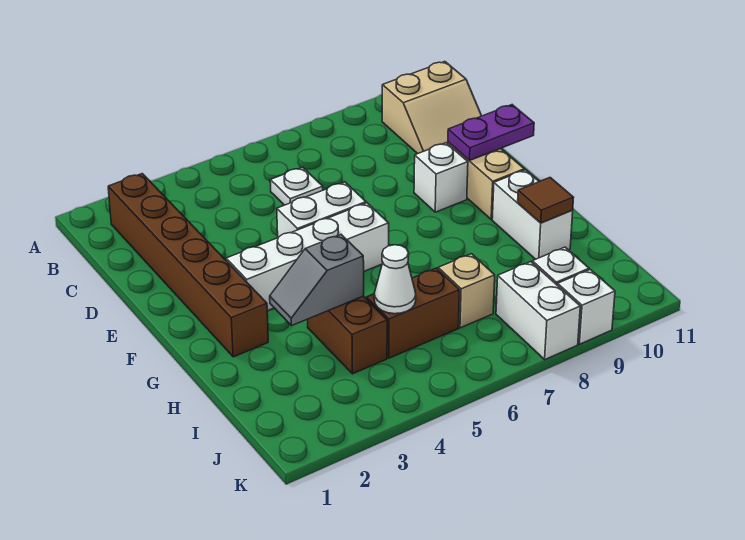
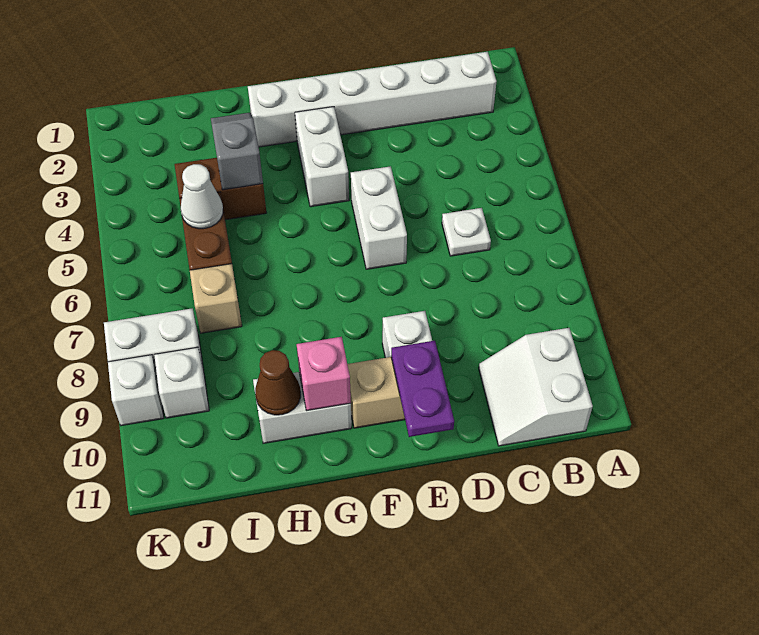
brown brick B2:G2 level 1 -> white brick B2:G2 level 1
tan slope B10:C11 level 1 top B -> white slope B10:C11 level 1 top B
white brick F3:F6 level 1 -> white brick F3:F4 level 1
none -> pink brick G10 level 2
brown tile H10 level 2 -> brown cone H10 level 2

